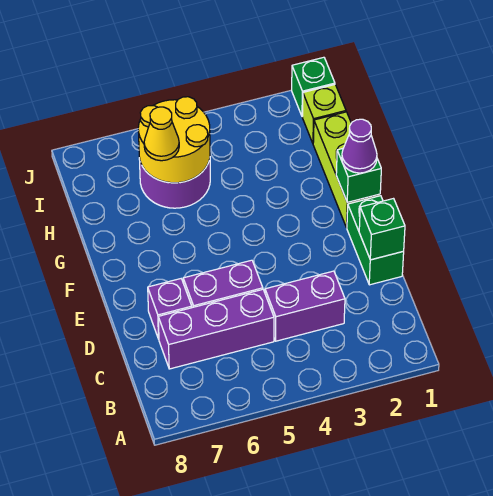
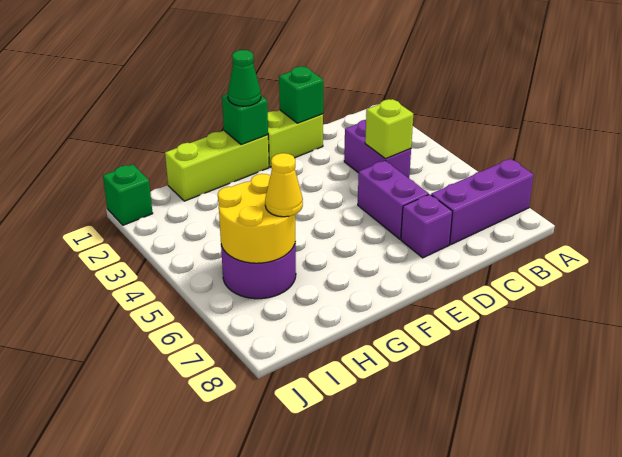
purple brick C5:C7 level 1 -> purple brick A7:C7 level 1
green brick D1:E1 level 1 -> lime brick D1:E1 level 1
purple cone F1 level 3 -> green cone F1 level 3
lime brick I1 level 1 -> lime brick C4 level 2

